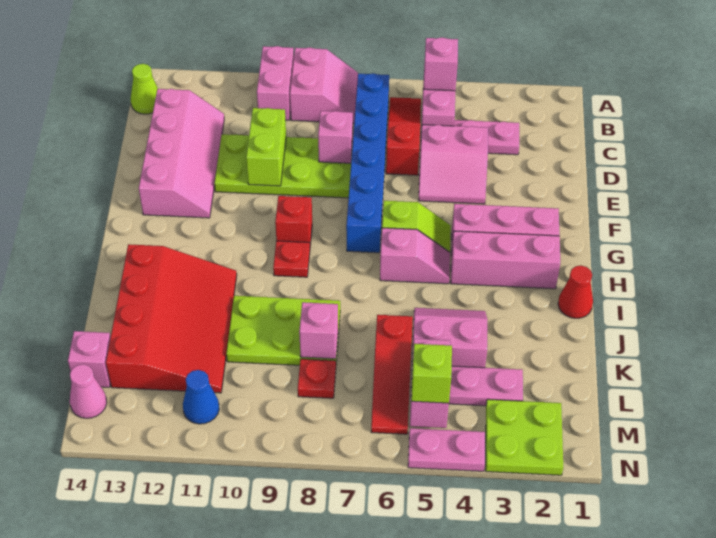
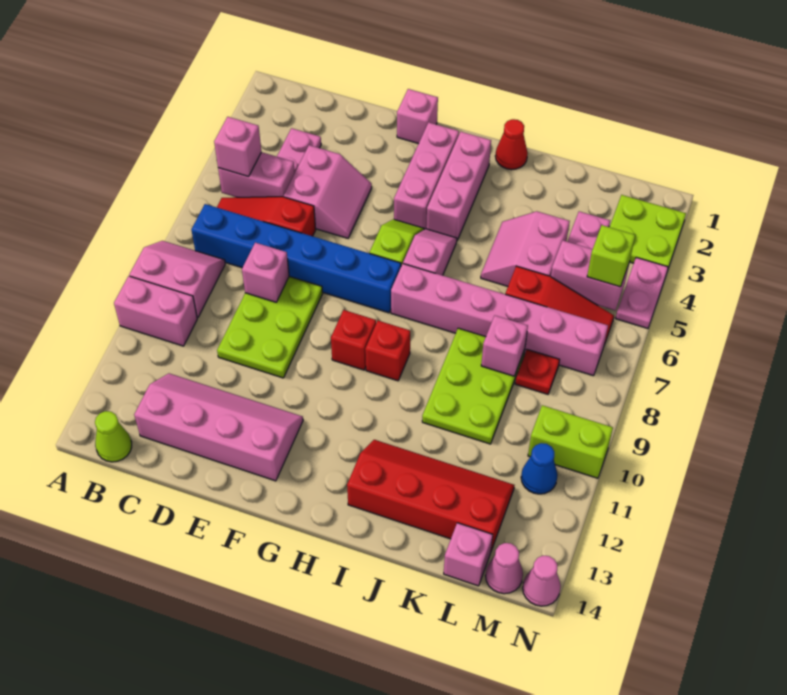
lime plate D8:E11 level 1 -> lime plate D8:E10 level 1
lime brick D10:E10 level 2 -> lime brick M10:N10 level 1
none -> pink brick F1 level 1
none -> pink brick H7:M7 level 1
red plate H9 level 1 -> red brick H9 level 1
red slope I11:L13 level 1 top 13 -> red slope I12:L13 level 1 top 13
none -> pink cone N14 level 1

